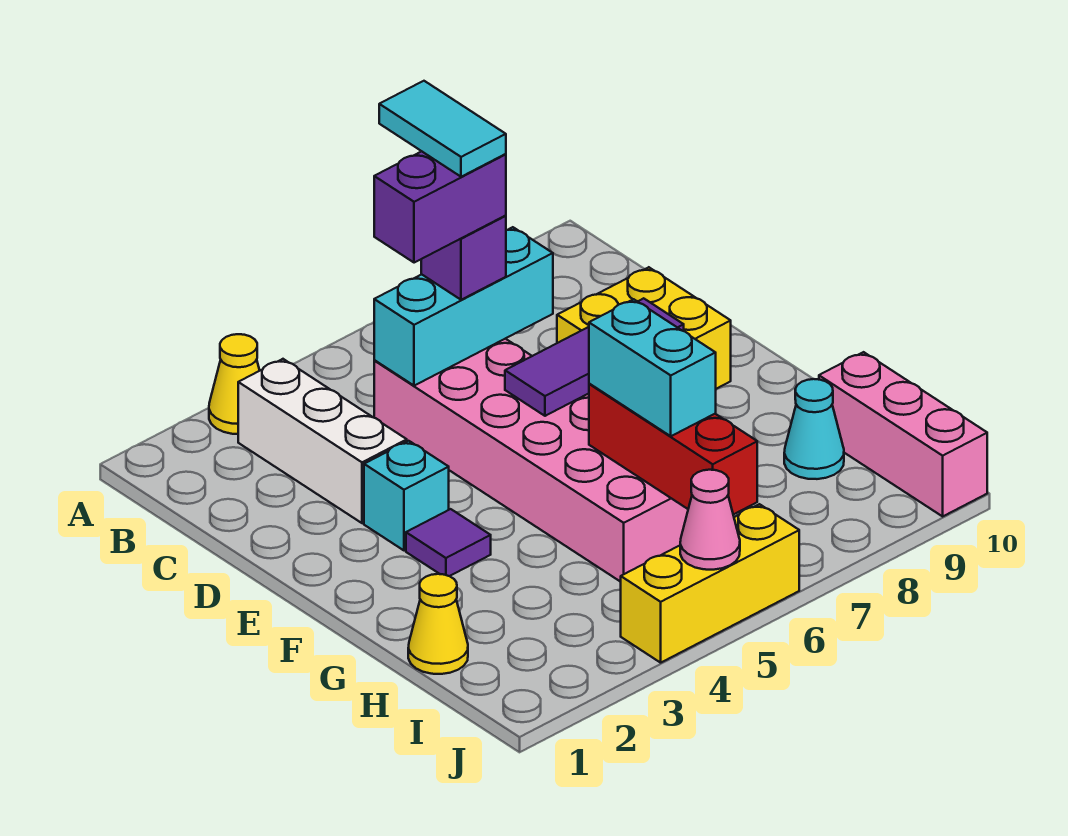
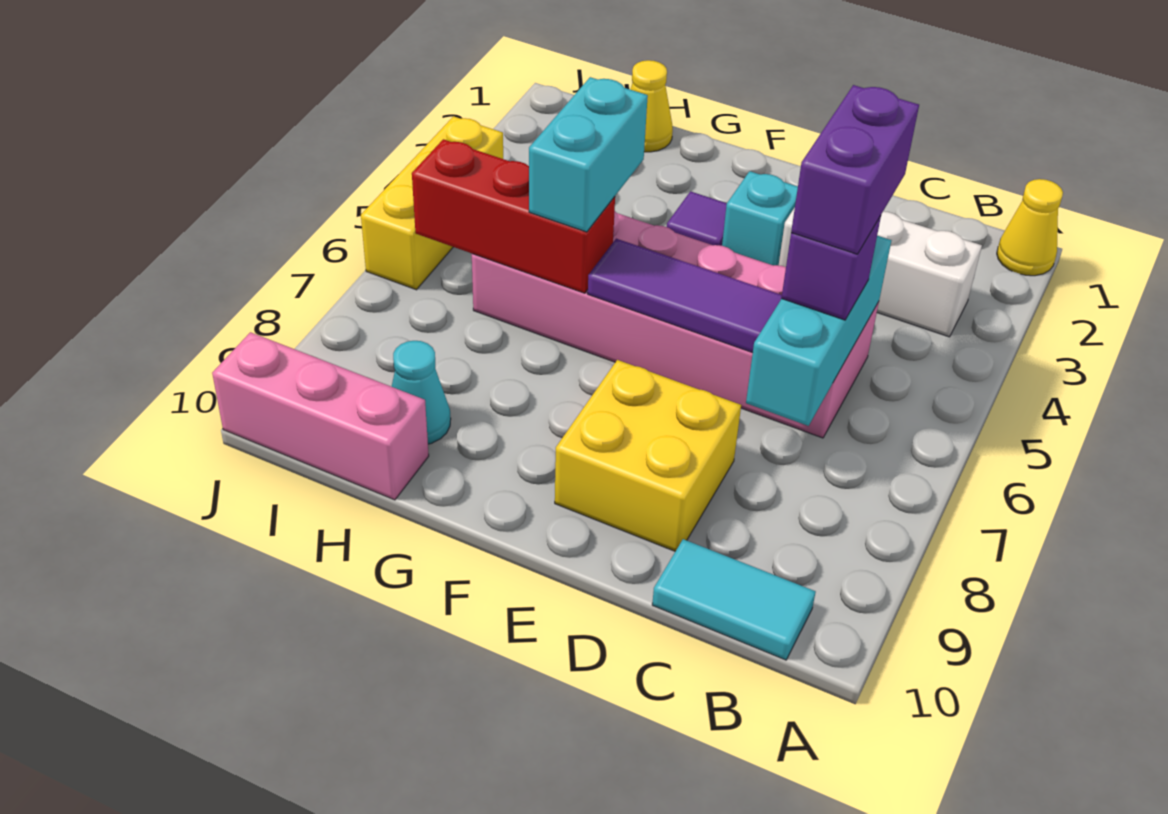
yellow cone A3 level 1 -> yellow cone A1 level 1
cyan tile B6:C6 level 5 -> cyan tile B10:C10 level 1
purple tile E6:E8 level 2 -> purple tile D6:F6 level 2
cyan brick G6:H6 level 3 -> cyan brick G5:G6 level 3
pink cone J5 level 2 -> none

